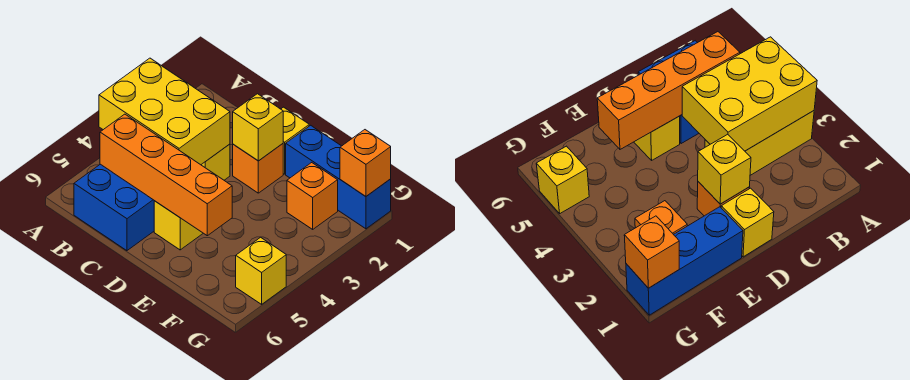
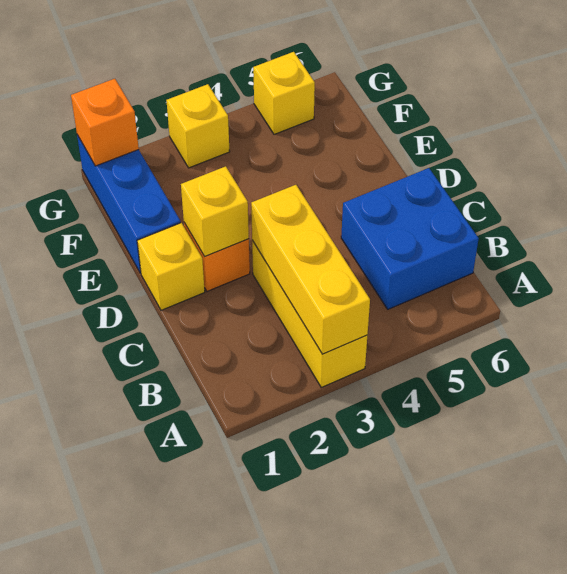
yellow brick A3:C4 level 2 -> yellow brick A3:C3 level 2
orange brick B5:E5 level 2 -> none
yellow brick D5 level 1 -> yellow brick G3 level 1
orange brick F2 level 1 -> none

